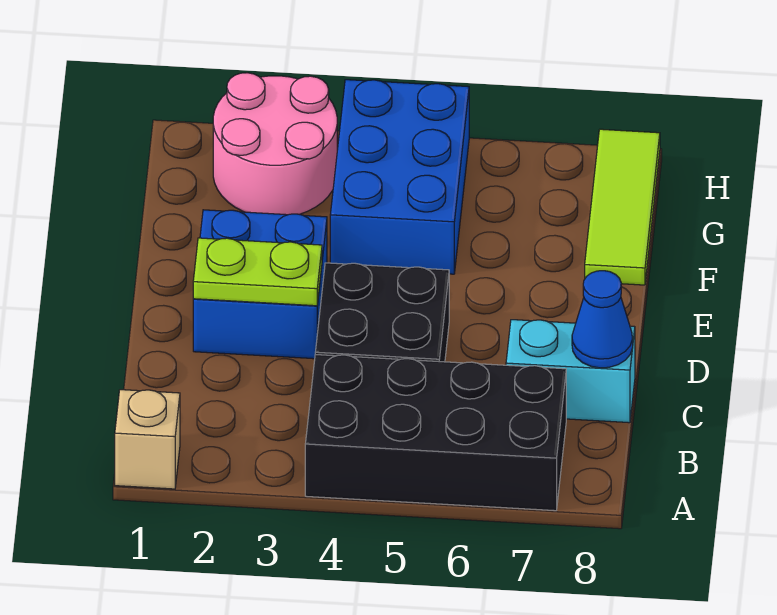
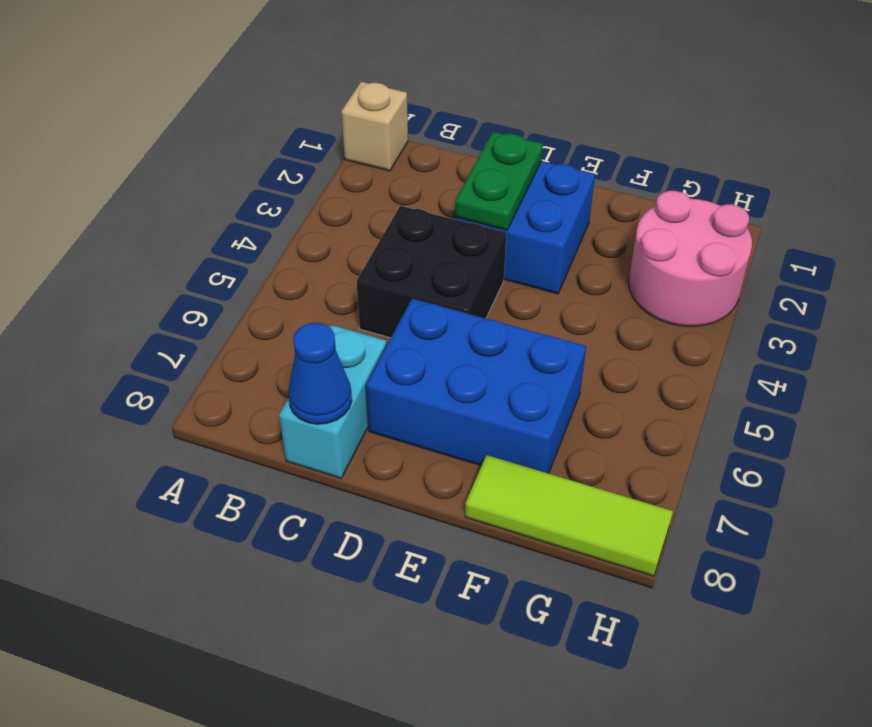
black brick A4:B7 level 1 -> none
lime plate D2:D3 level 2 -> green plate D2:D3 level 2
blue brick F4:H5 level 1 -> blue brick D6:F7 level 1

